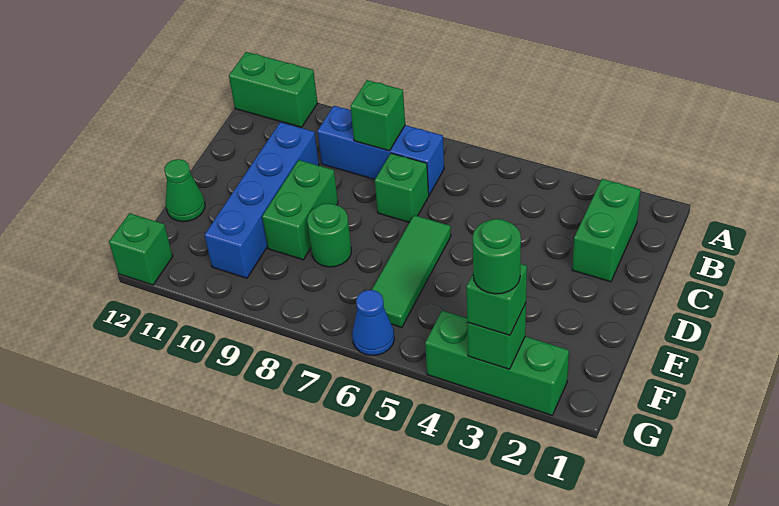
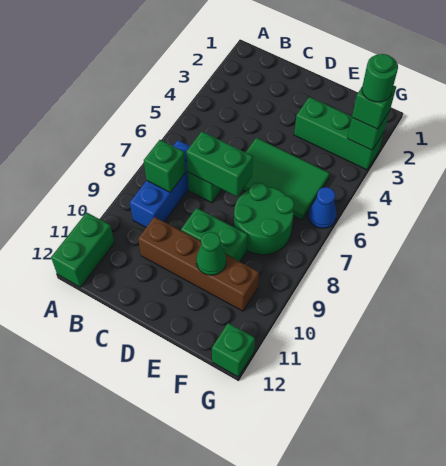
green brick B2:C2 level 1 -> green brick C7:D7 level 2
blue brick C10:F10 level 1 -> brown brick C10:F10 level 1
green tile D6:F6 level 1 -> green tile D5:F6 level 1
green round brick E8 level 1 -> green round brick E7:F8 level 1
green cone E12 level 1 -> green cone E10 level 2
green brick G2:G4 level 1 -> green brick E3:G3 level 1

